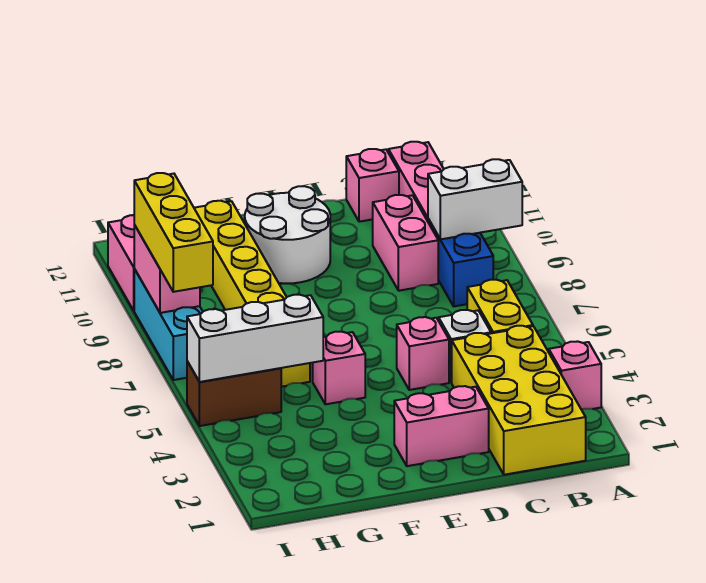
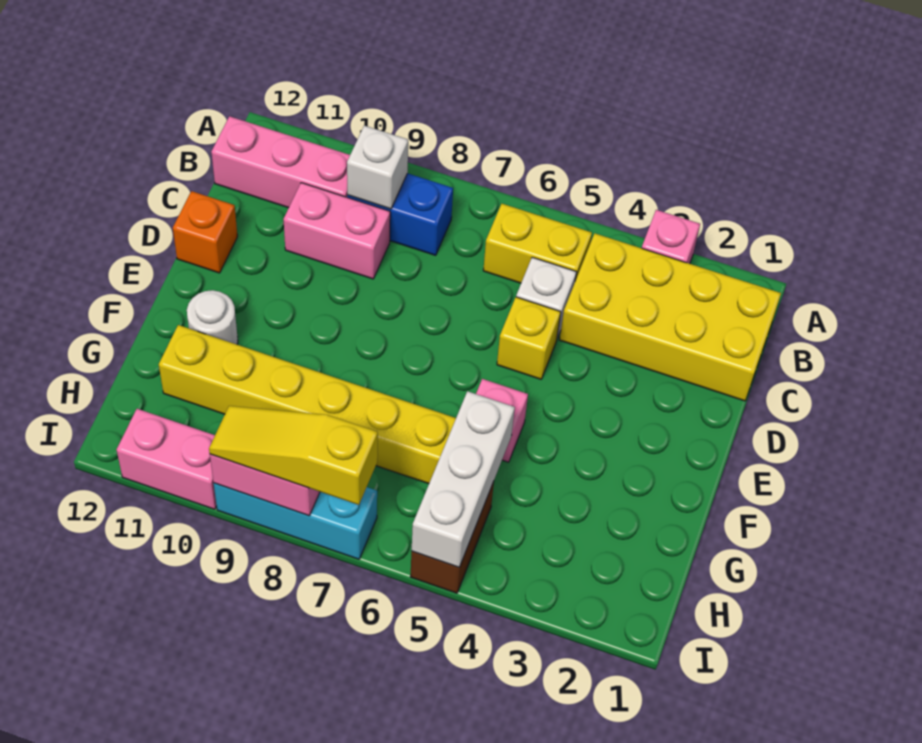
white brick A9:B9 level 2 -> white brick B9 level 2
pink brick C12 level 1 -> none
pink brick D2:E2 level 1 -> none
pink brick D5 level 1 -> yellow brick D5 level 1
none -> orange brick D12 level 1
white round brick E10:F11 level 1 -> white round brick F11 level 1
yellow brick I7:I9 level 3 -> yellow slope I7:I9 level 3 top 7

